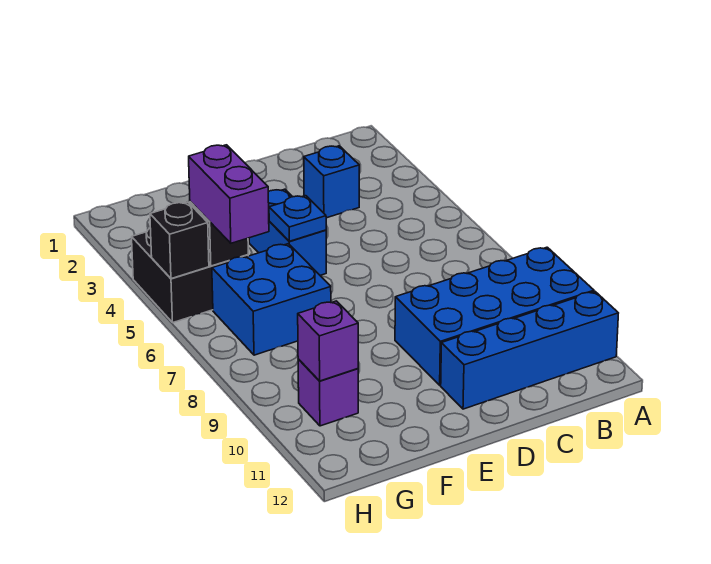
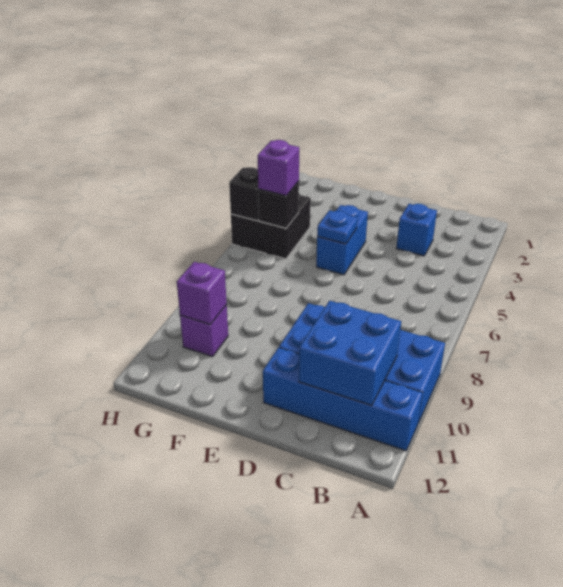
blue brick F6:G7 level 1 -> blue brick B10:C11 level 2
purple brick G5:G6 level 3 -> purple brick G5 level 3

